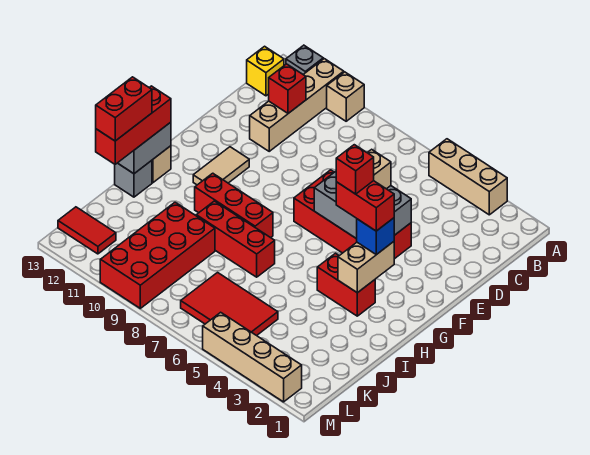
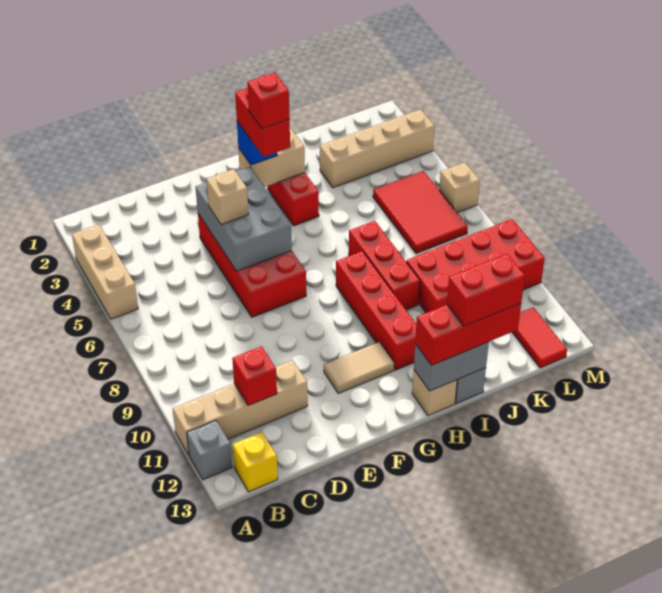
tan brick A10 level 1 -> tan brick M6 level 1
red brick H8:H10 level 1 -> red brick H8:H11 level 1
tan brick M2:M5 level 1 -> tan brick J3:M3 level 1

